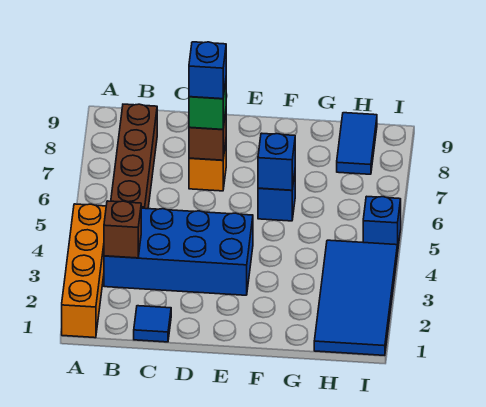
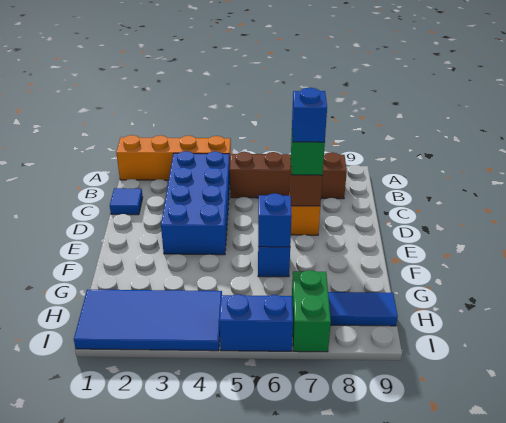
brown brick B3 level 2 -> none
none -> green brick H7:I7 level 1
blue brick I5 level 1 -> blue brick I5:I6 level 1

